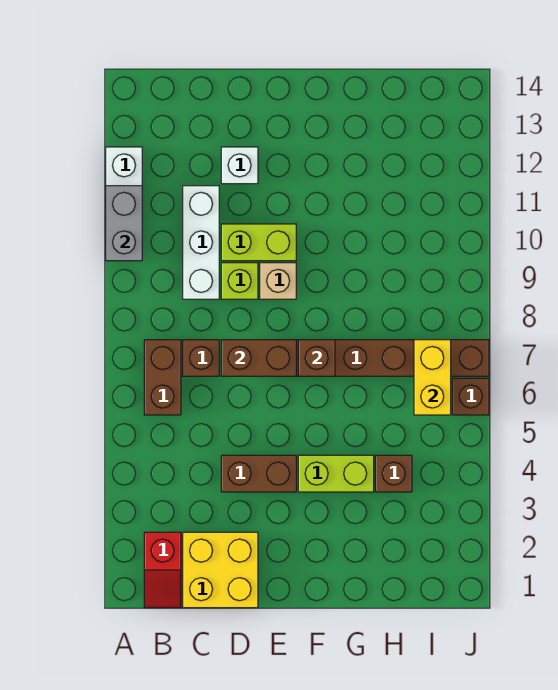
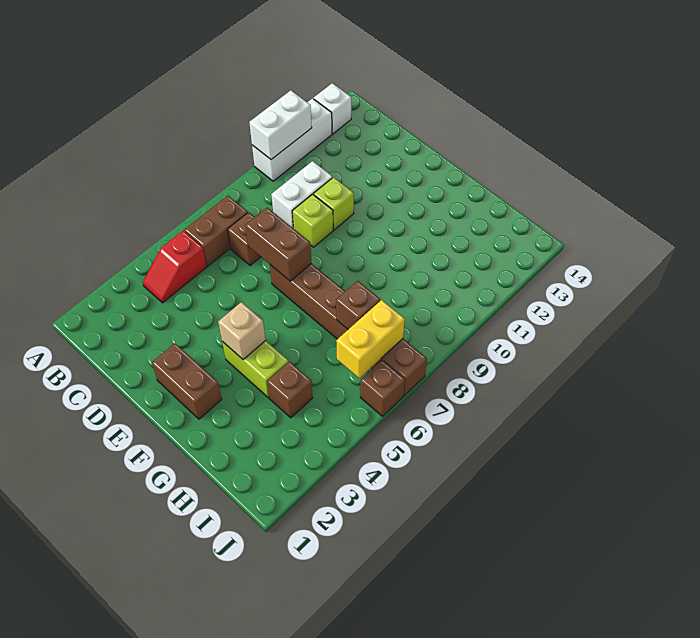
grey brick A10:A11 level 2 -> white brick A10:A11 level 2
red slope B1:B2 level 1 top 2 -> red slope B4:B5 level 1 top 5
yellow brick C1:D2 level 1 -> none
white brick C9:C11 level 1 -> white brick C9:C10 level 1
brown brick D4:E4 level 1 -> brown brick E2:F2 level 1
lime brick D10:E10 level 1 -> lime brick D10 level 1
white brick D12 level 1 -> white brick A13 level 1
tan brick E9 level 1 -> tan brick F4 level 2
brown brick F7 level 2 -> brown brick H7 level 2

